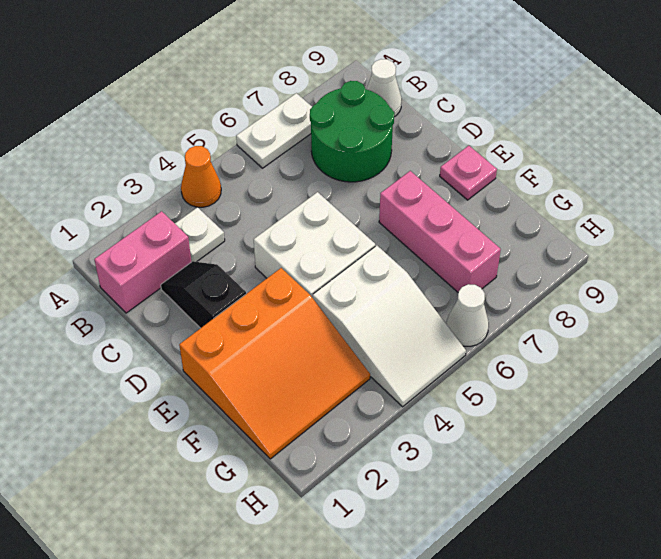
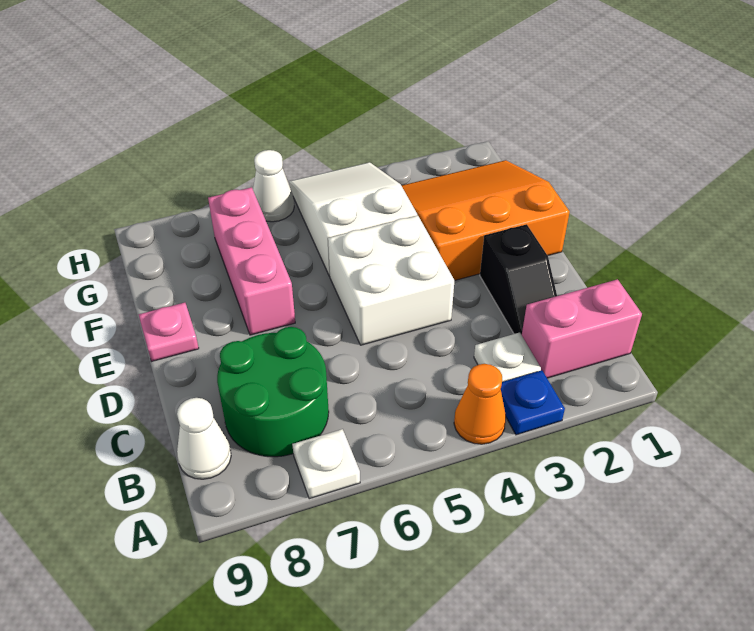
none -> blue plate A3 level 1
white plate A6:A7 level 1 -> white plate A7 level 1

